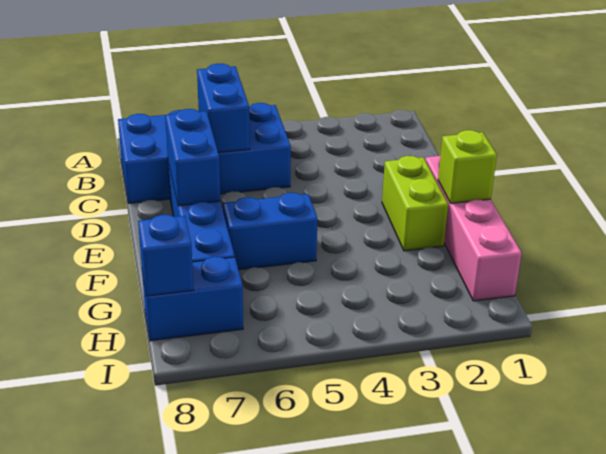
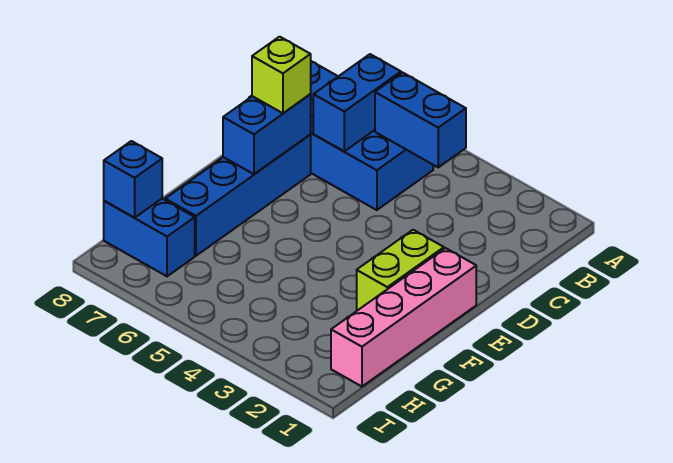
lime brick F1 level 2 -> lime brick D7 level 3
blue brick F5:F6 level 1 -> blue brick B4:B5 level 2

